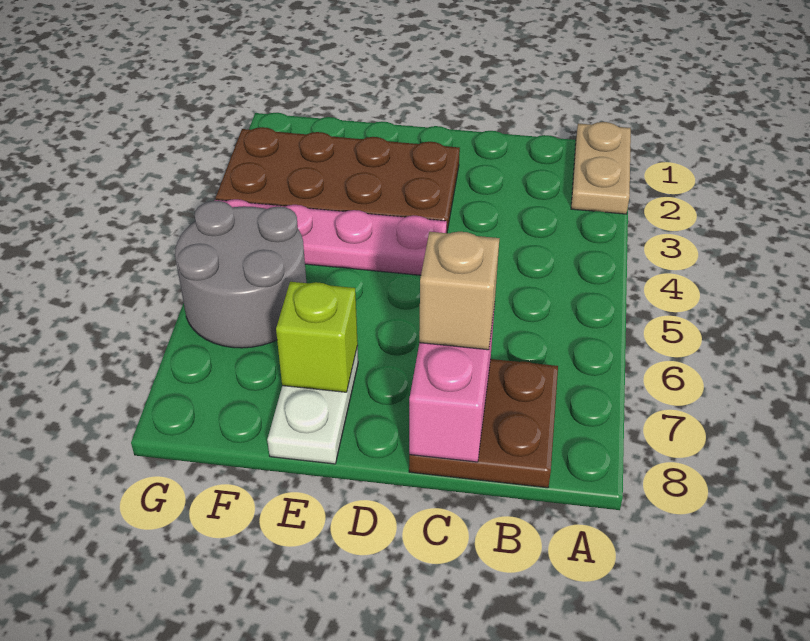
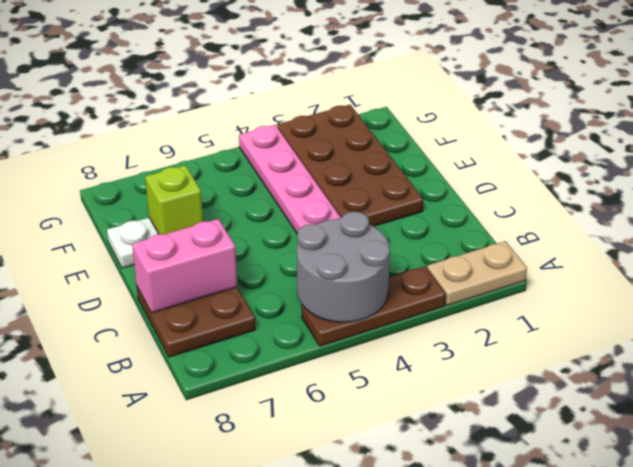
none -> brown plate A3:A5 level 1
tan brick C7 level 3 -> none
grey round brick F5:G6 level 1 -> grey round brick A4:B5 level 2

